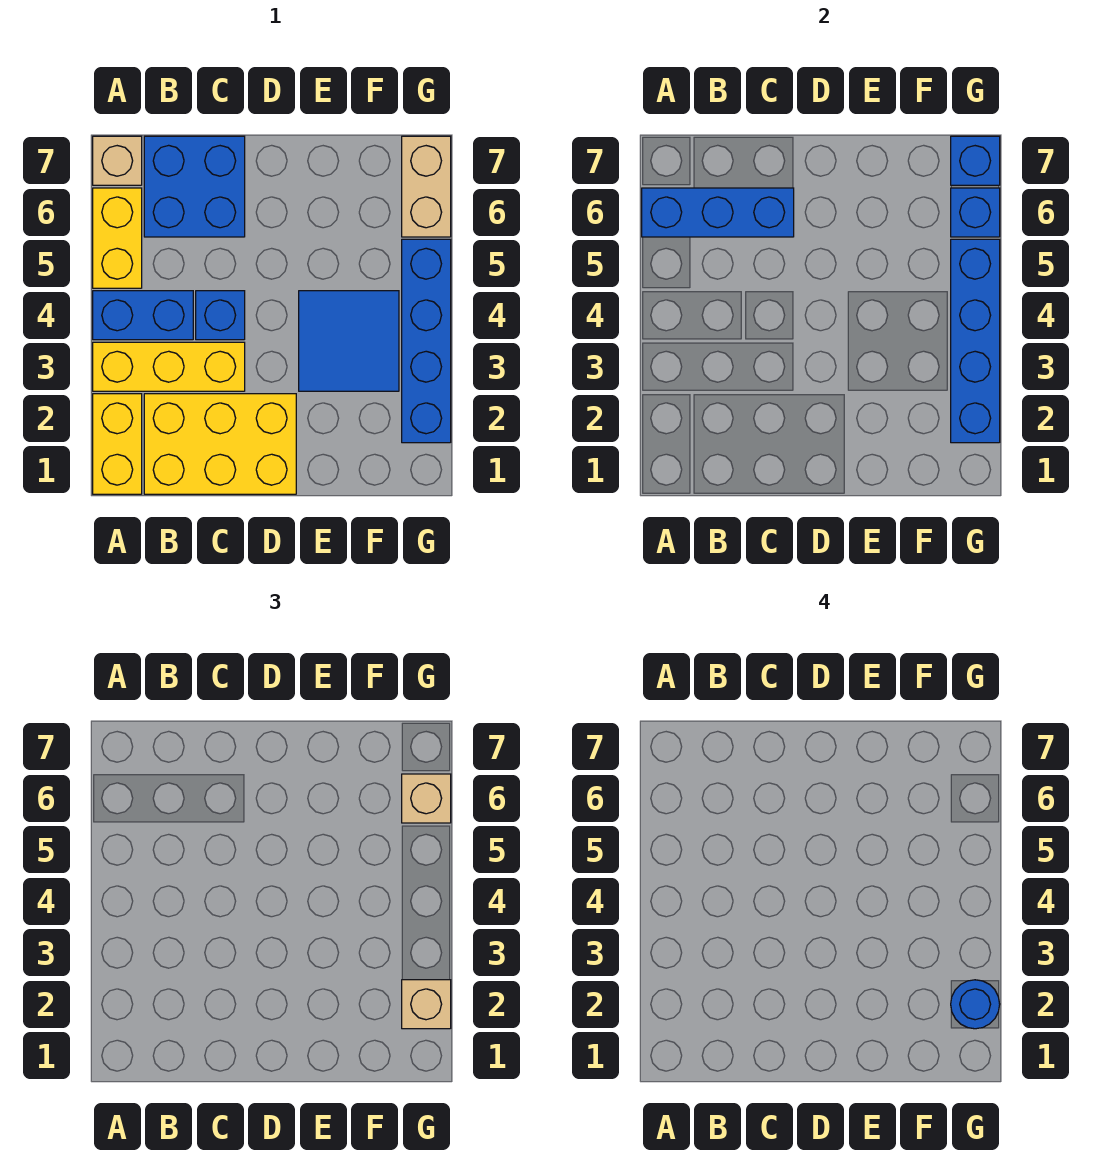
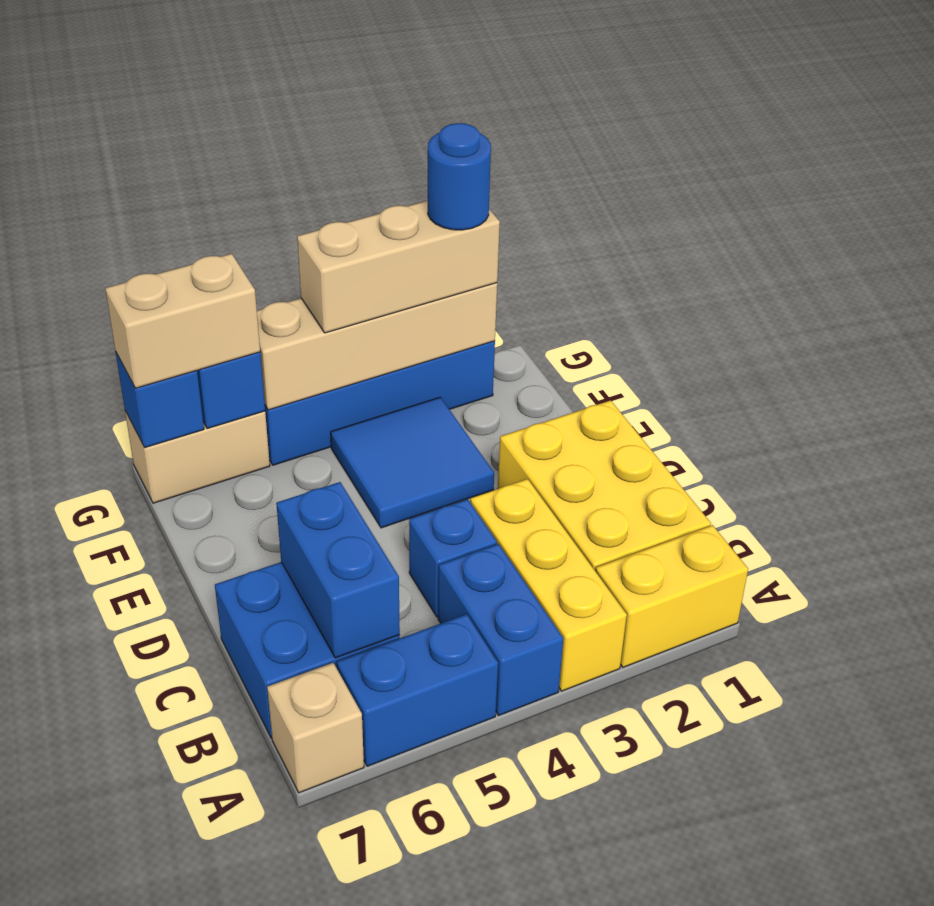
yellow brick A5:A6 level 1 -> blue brick A5:A6 level 1
blue brick A6:C6 level 2 -> blue brick B6:C6 level 2
blue brick G2:G5 level 2 -> tan brick G2:G5 level 2
tan brick G2 level 3 -> tan brick G2:G4 level 3
tan brick G6 level 3 -> tan brick G6:G7 level 3

